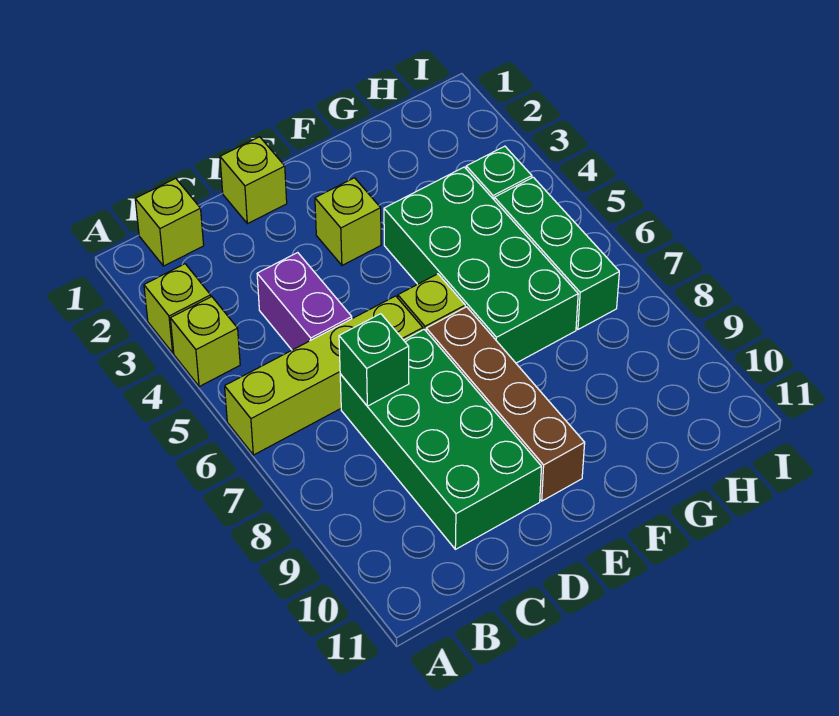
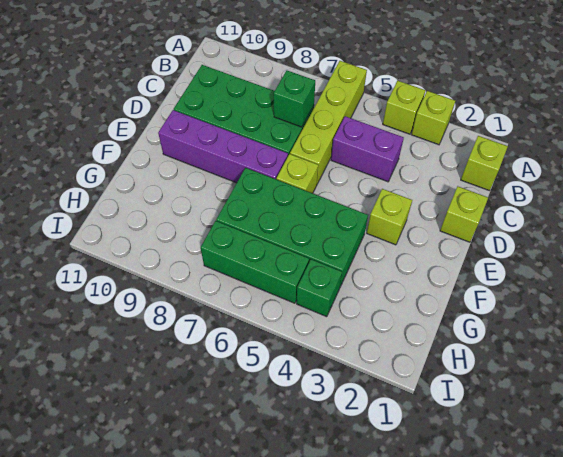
brown brick E7:E10 level 1 -> purple brick E7:E10 level 1

